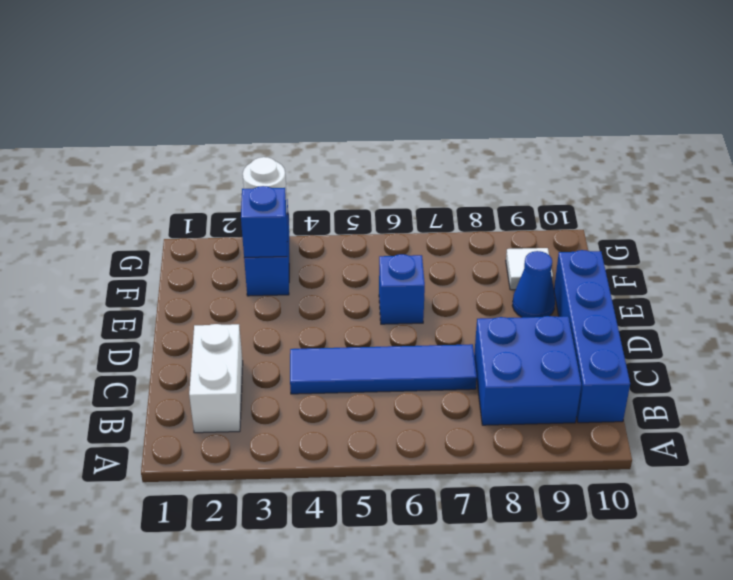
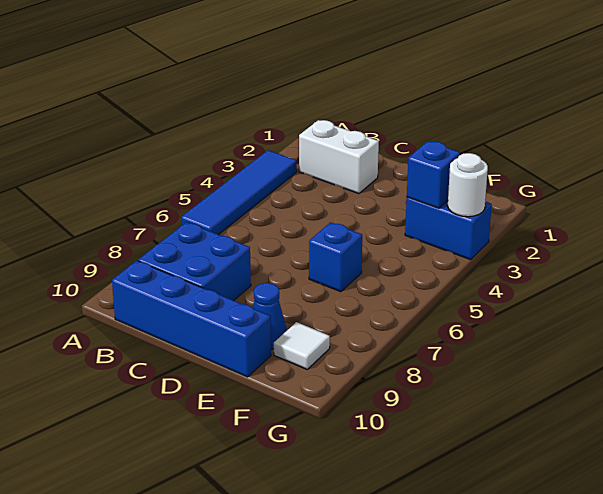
blue tile C4:C7 level 1 -> blue tile A3:A6 level 1

